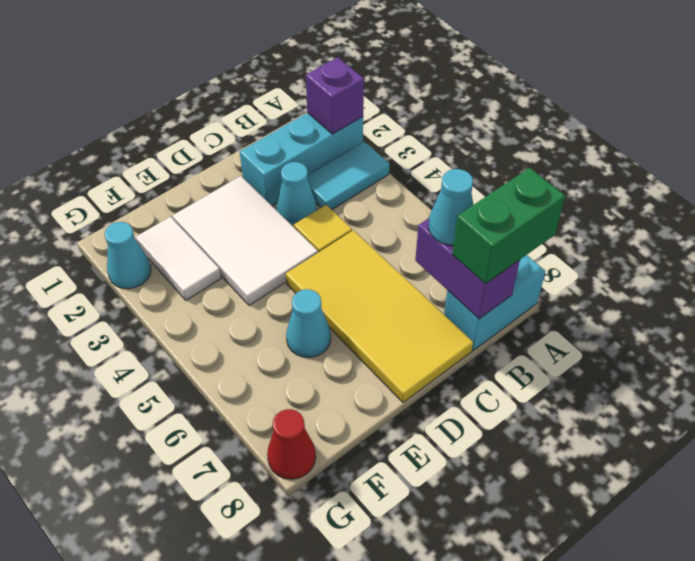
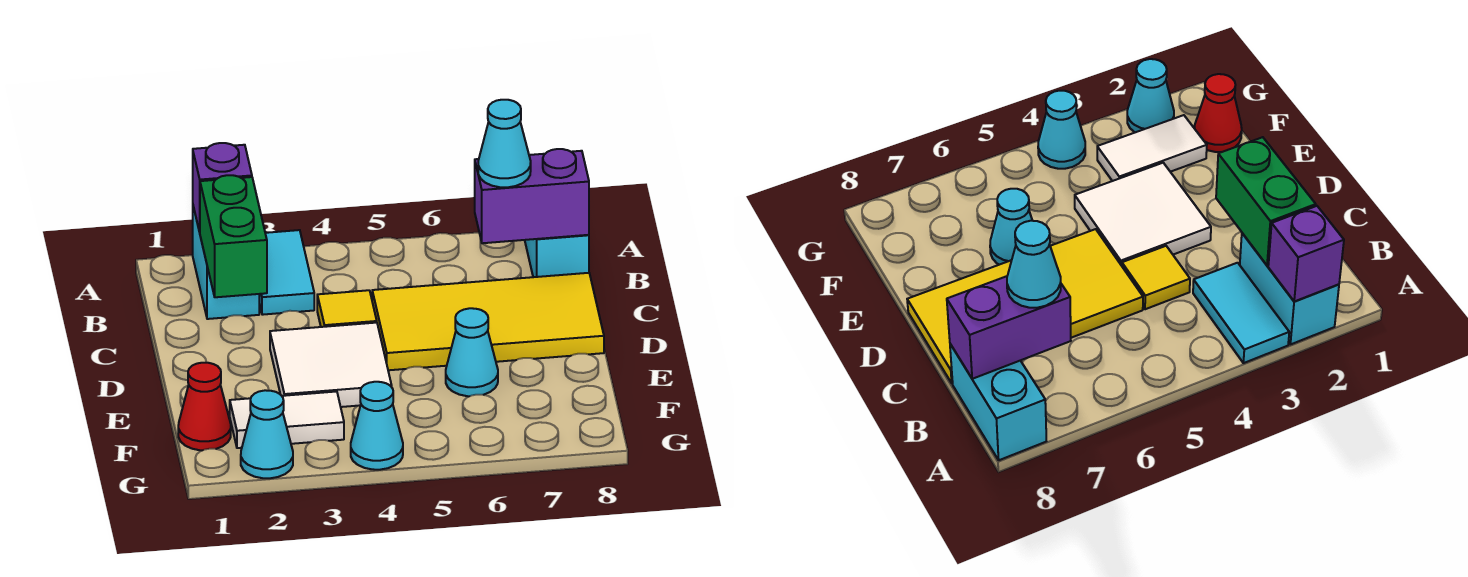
cyan brick A2:C2 level 1 -> cyan brick A2:B2 level 1
green brick A8:B8 level 3 -> green brick B2:C2 level 2
cyan cone C3 level 1 -> cyan cone G4 level 1
white tile D2:E4 level 1 -> white tile D3:E4 level 1
red cone G8 level 1 -> red cone F1 level 1

